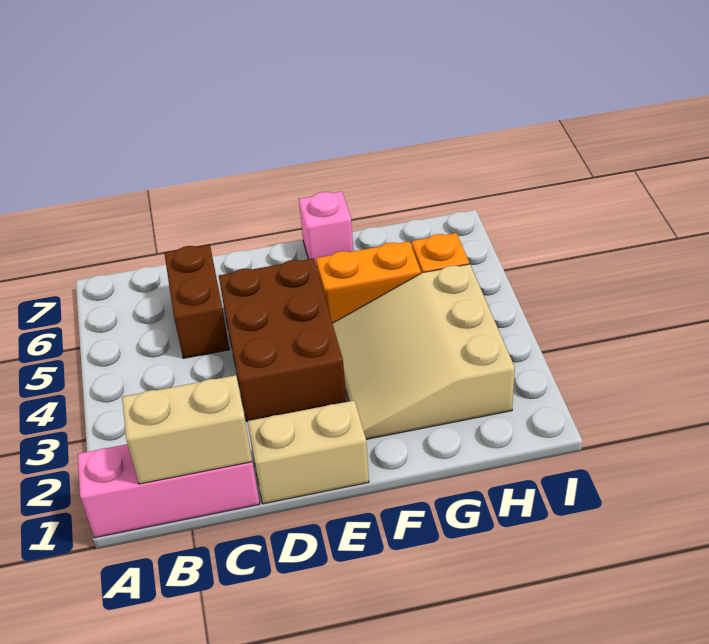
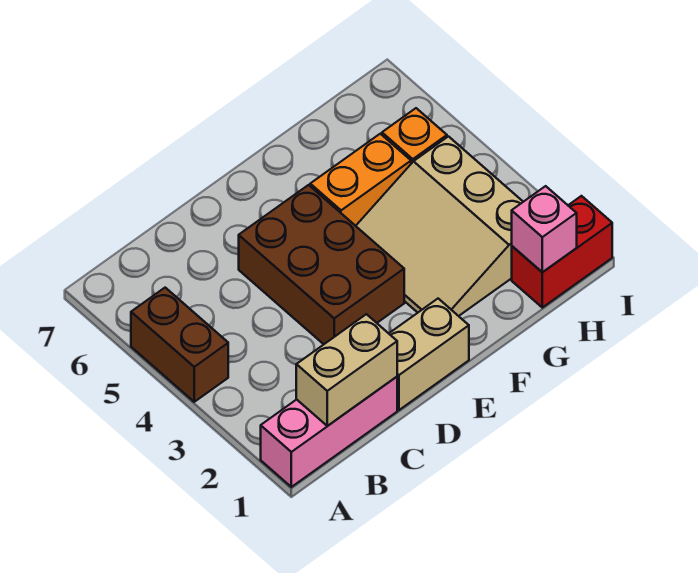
brown brick C5:C6 level 1 -> brown brick A4:A5 level 1
pink brick F7 level 1 -> pink brick H1 level 2
none -> red brick H1:I1 level 1

